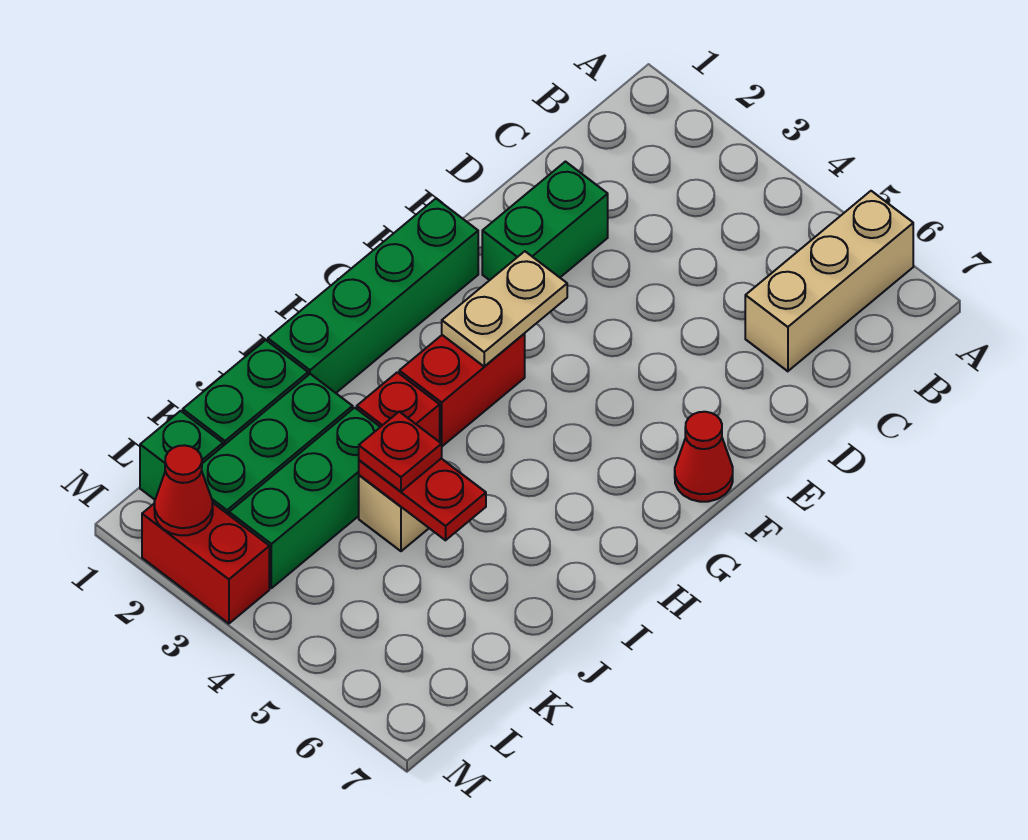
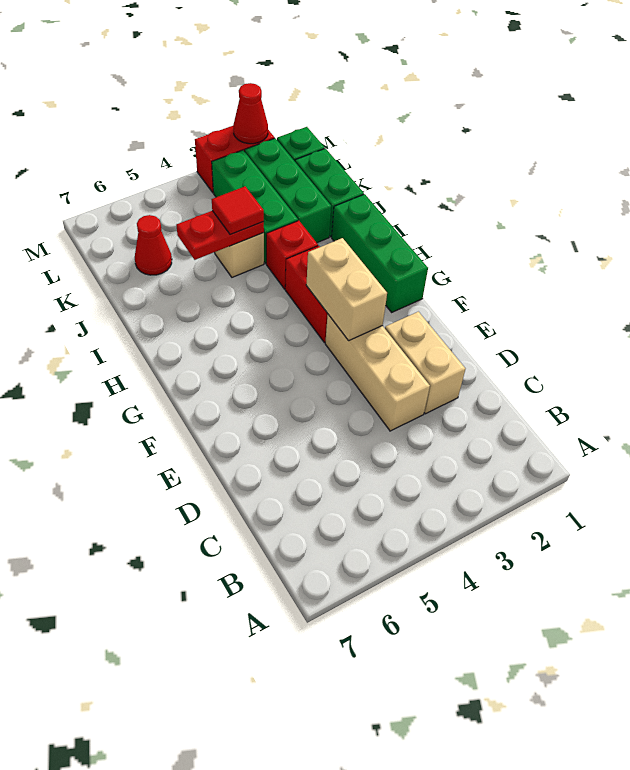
tan brick A6:C6 level 1 -> tan brick D3:F3 level 1
green brick D2:E2 level 1 -> tan brick D2:E2 level 1
green brick F1:I1 level 1 -> green brick G1:I1 level 1
tan plate F3:G3 level 2 -> tan brick F3:G3 level 2
red cone F7 level 1 -> red cone K6 level 1
red plate J4 level 3 -> red tile J4 level 3

